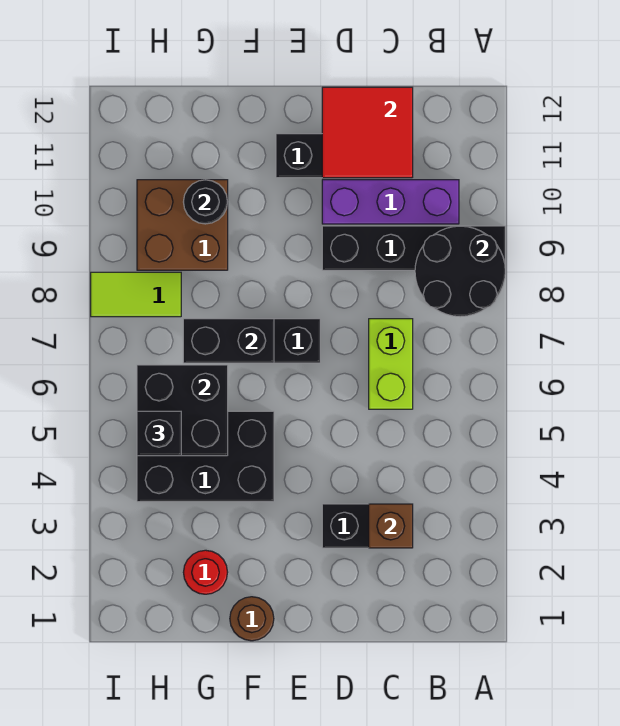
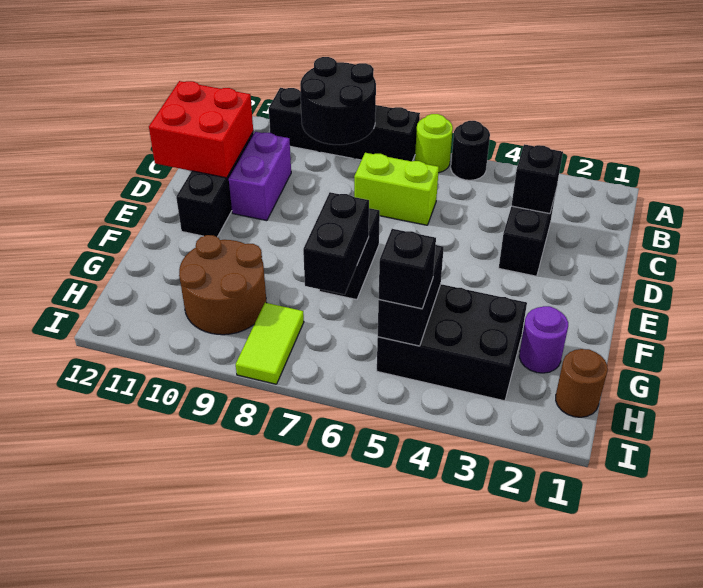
none -> lime round brick A6 level 1
black brick A9:D9 level 1 -> black brick A7:A10 level 1
purple brick B10:D10 level 1 -> purple brick C10:D10 level 1
brown brick C3 level 2 -> black brick C3 level 2
red tile C11:D12 level 2 -> red brick C11:D12 level 2
brown round brick F1 level 1 -> brown round brick H1 level 1
black brick F4:H5 level 1 -> black brick G3:H5 level 1
red round brick G2 level 1 -> purple round brick G2 level 1
black brick G5:H6 level 2 -> black brick G5:H5 level 2
brown brick G9:H10 level 1 -> brown round brick G9:H10 level 1
black round brick G10 level 2 -> black round brick A5 level 1

